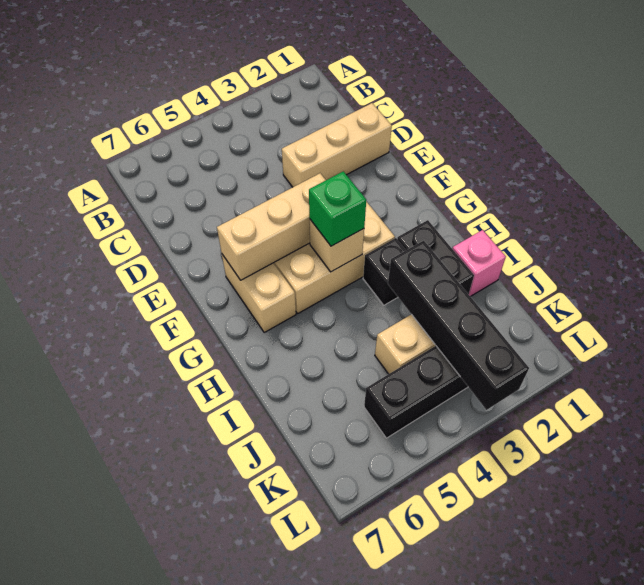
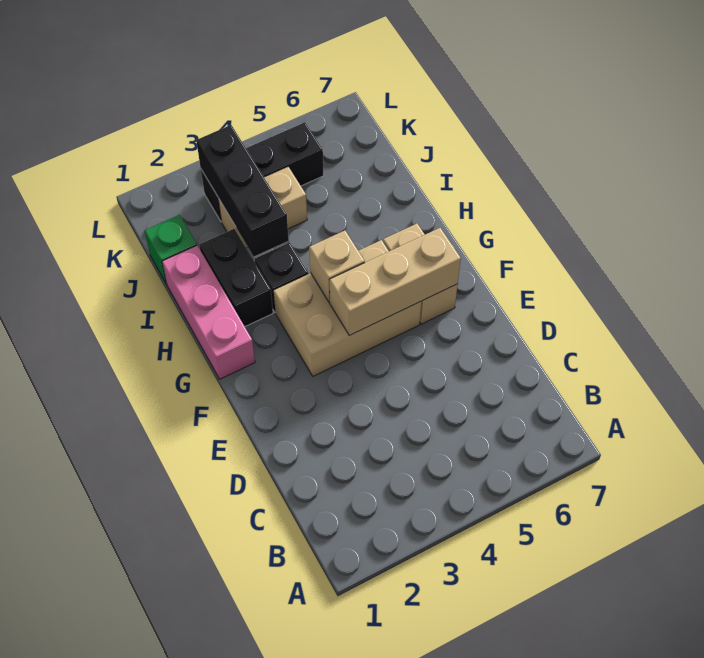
tan brick D1:D3 level 1 -> none
green brick G4 level 3 -> green brick J1 level 1
pink brick I1 level 1 -> pink brick G1:I1 level 1
black brick I3:L3 level 2 -> black brick I3:K3 level 2

